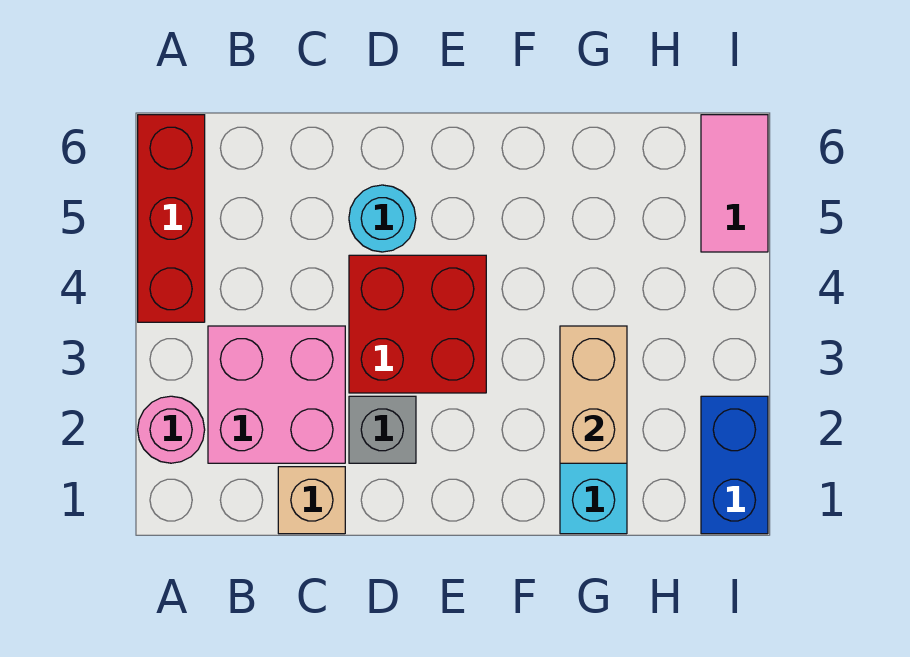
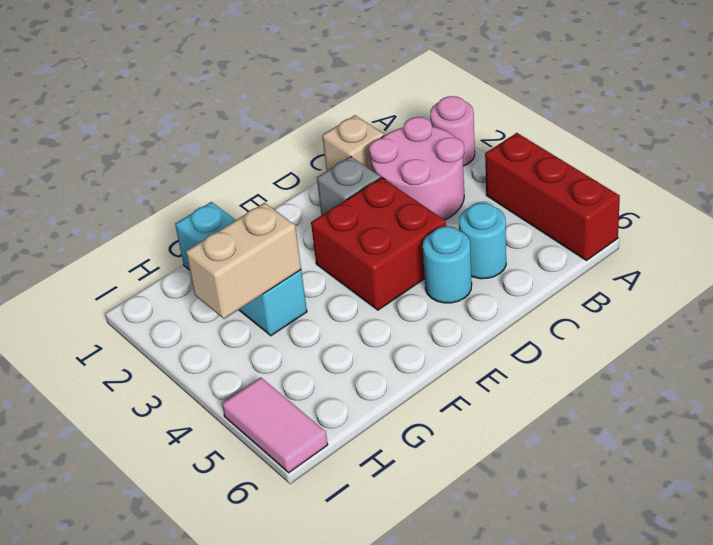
pink brick B2:C3 level 1 -> pink round brick B2:C3 level 1
none -> cyan round brick C5 level 1
tan brick G2:G3 level 2 -> tan brick G3:H3 level 2
blue brick I1:I2 level 1 -> none

